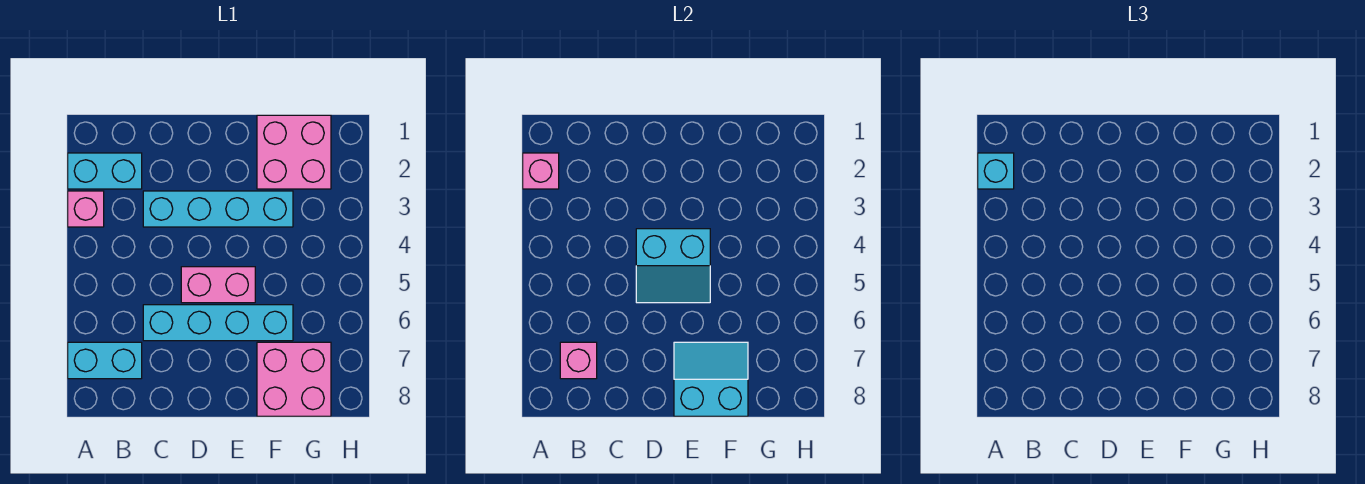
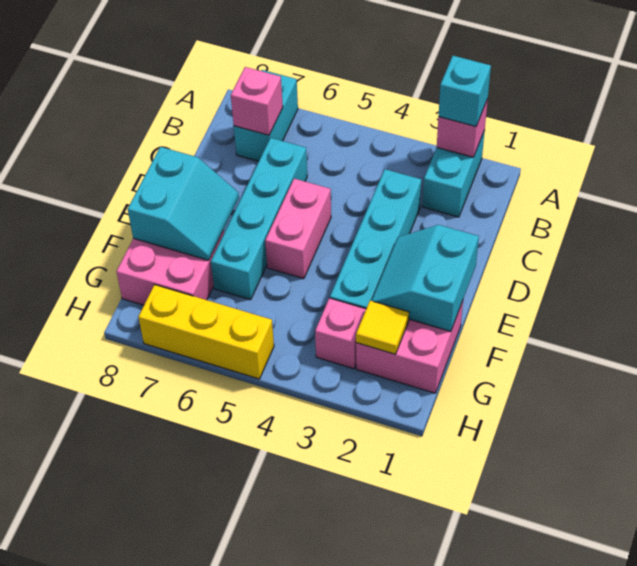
pink brick A3 level 1 -> pink brick G3 level 1
cyan slope D4:E5 level 2 top 4 -> cyan slope E1:F2 level 2 top 1
none -> yellow tile G2 level 2
none -> yellow brick H5:H7 level 1

